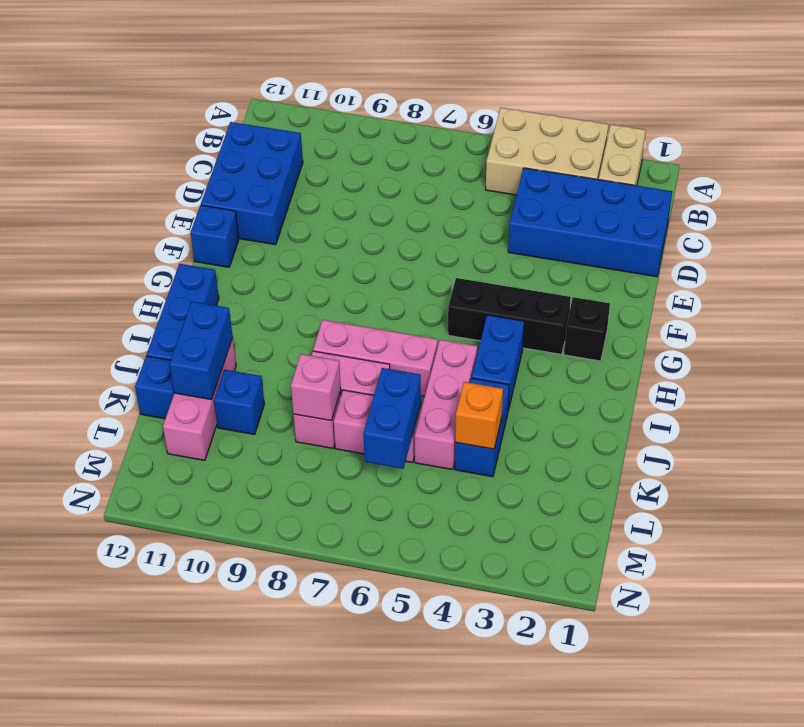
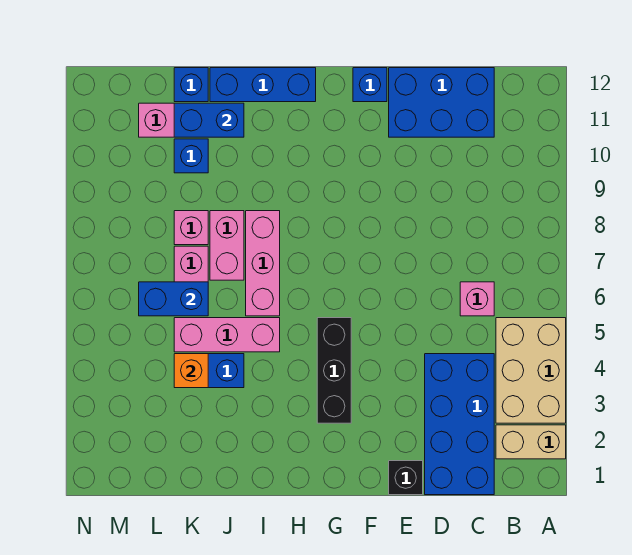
black brick G2 level 1 -> black brick E1 level 1
blue brick H4:I4 level 1 -> none
pink brick K8 level 2 -> pink brick C6 level 1

